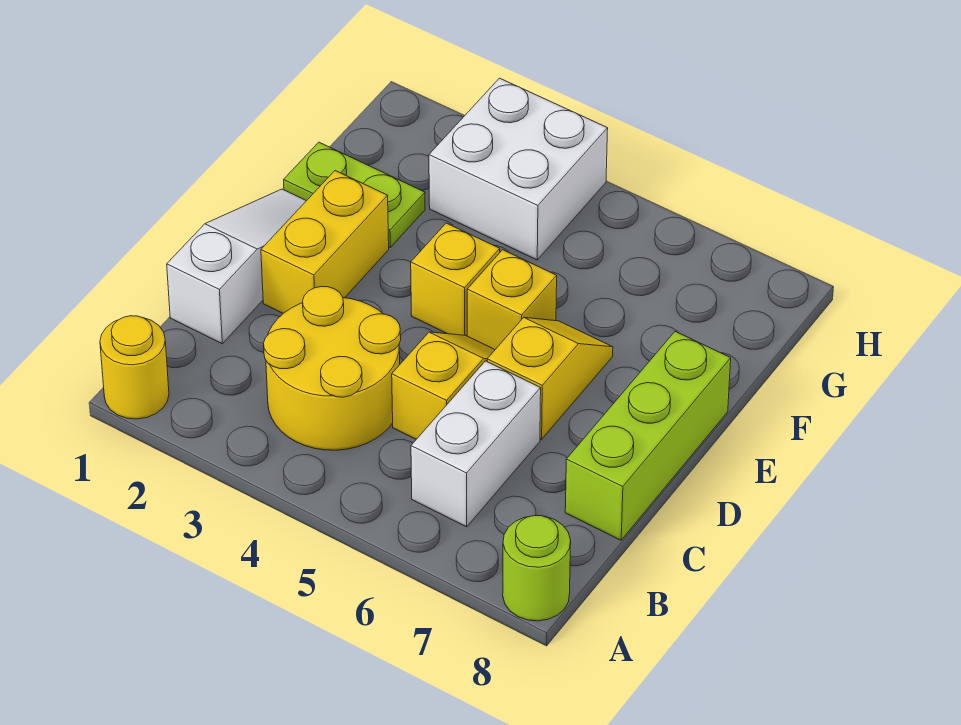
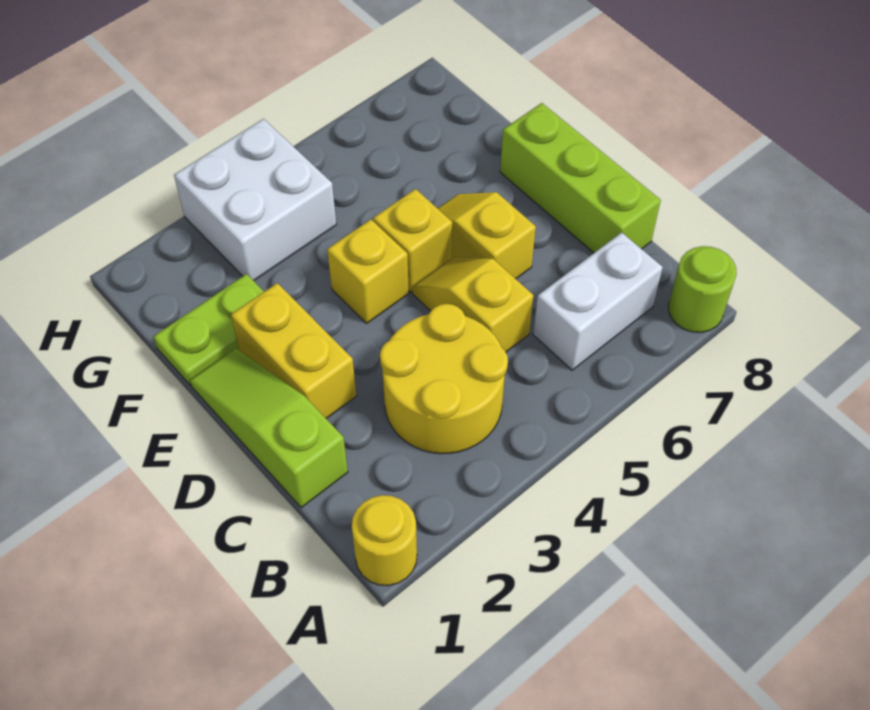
white brick B6:C6 level 1 -> white brick B6:B7 level 1
white slope C1:E1 level 1 top C -> lime slope C1:E1 level 1 top C

